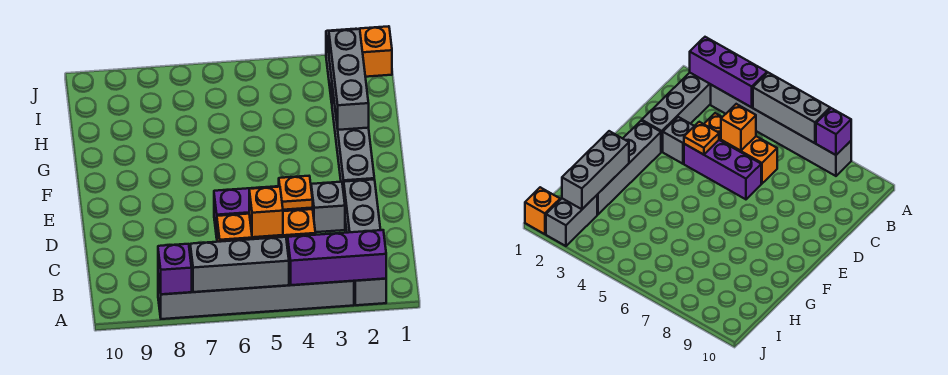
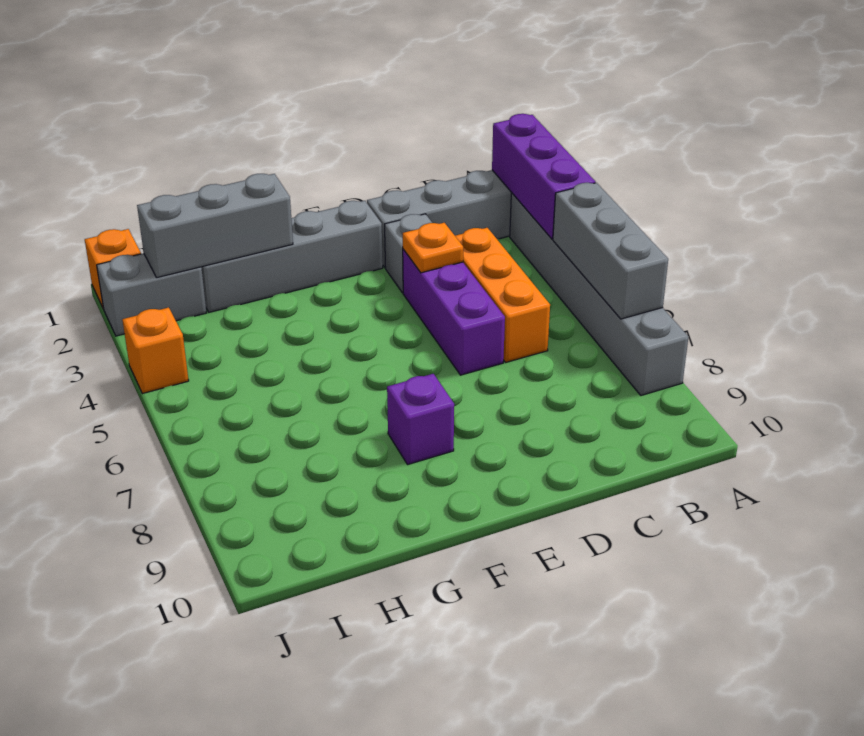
purple brick A8 level 2 -> purple brick F8 level 1
orange brick C5 level 2 -> orange brick J4 level 1

